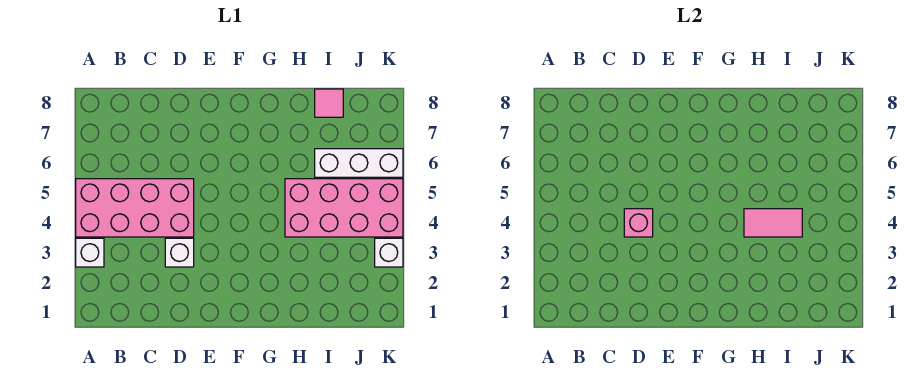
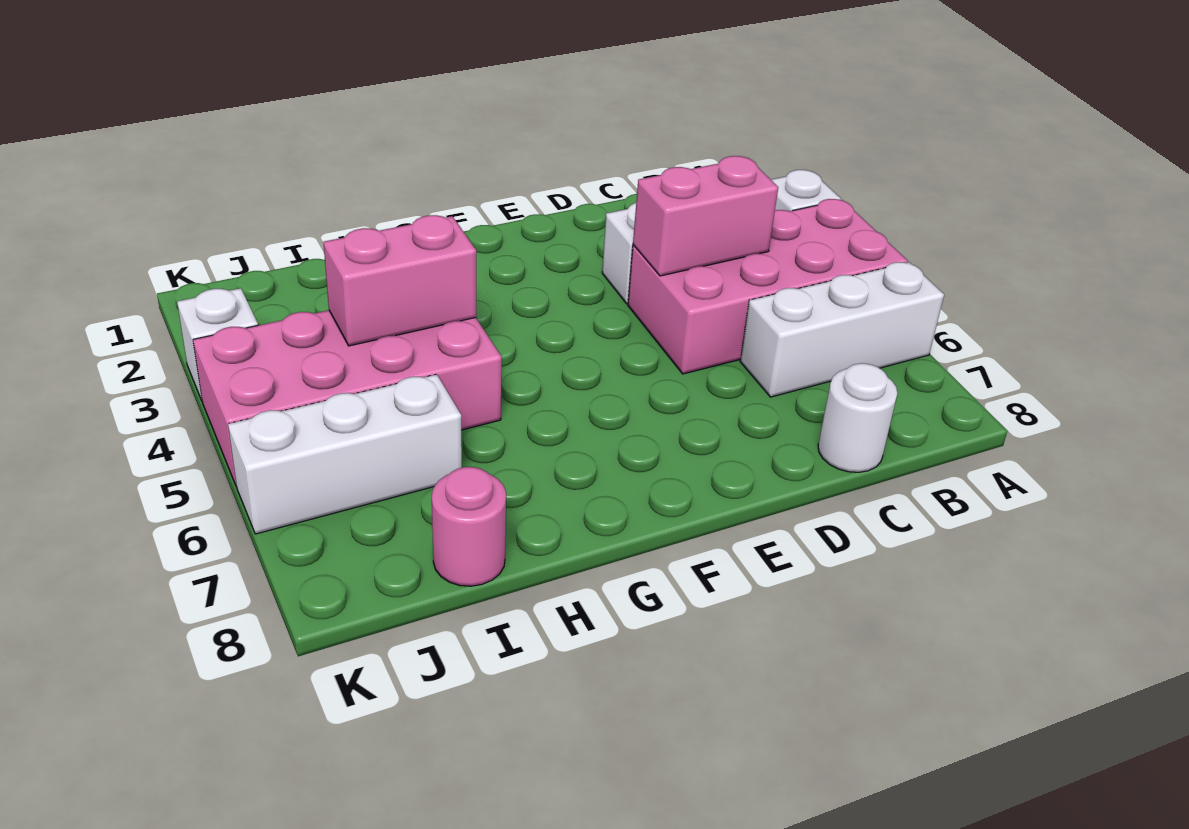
none -> white brick A6:C6 level 1
none -> white round brick C8 level 1
pink brick D4 level 2 -> pink brick C4:D4 level 2
pink tile H4:I4 level 2 -> pink brick H4:I4 level 2
pink tile I8 level 1 -> pink round brick I8 level 1

